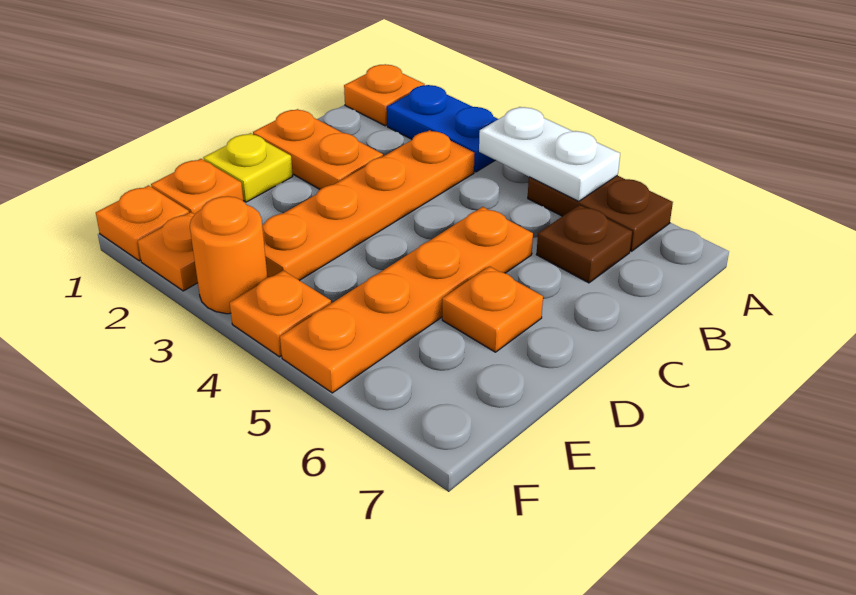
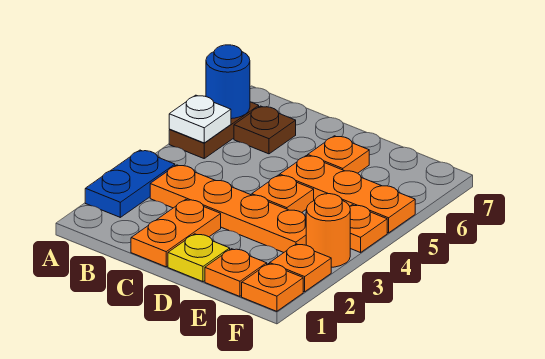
orange plate A1 level 1 -> orange plate D4 level 1
white plate A4:A5 level 2 -> white plate A5 level 2
none -> blue round brick A6 level 2
orange plate C5:F5 level 1 -> orange plate D5:F5 level 1

